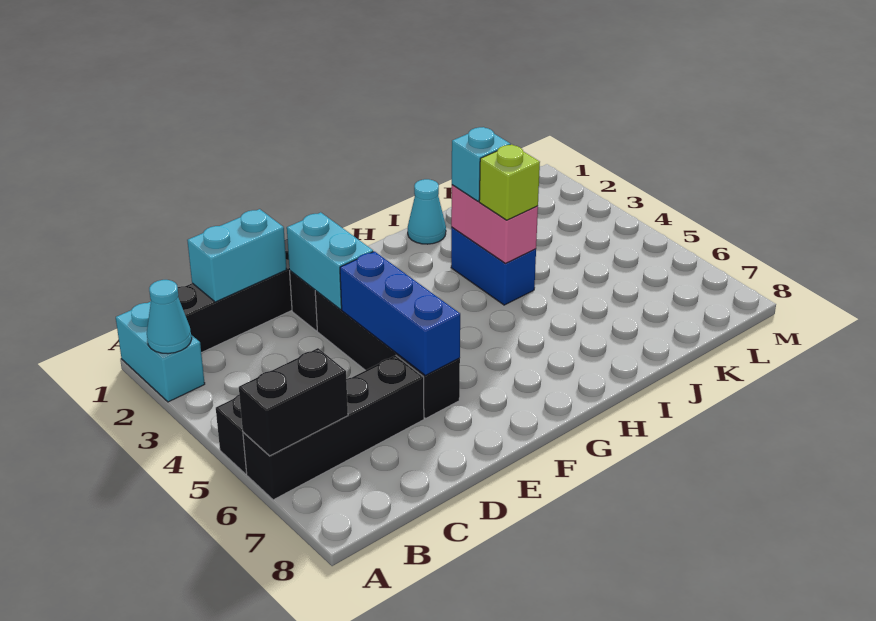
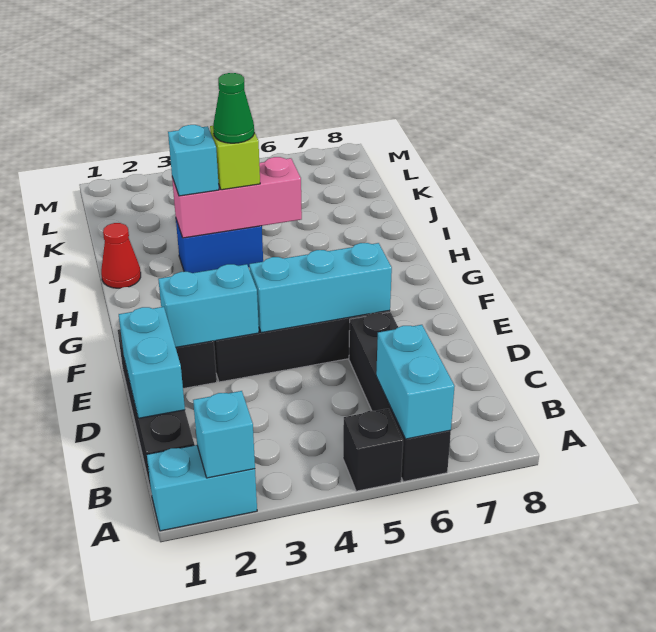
cyan cone A2 level 2 -> cyan brick A2 level 2
black brick A6:B6 level 2 -> cyan brick A6:B6 level 2
blue brick E4:E6 level 2 -> cyan brick E4:E6 level 2
cyan cone I1 level 1 -> red cone I1 level 1
pink brick I3:I4 level 2 -> pink brick I3:I5 level 2
none -> green cone I4 level 4

